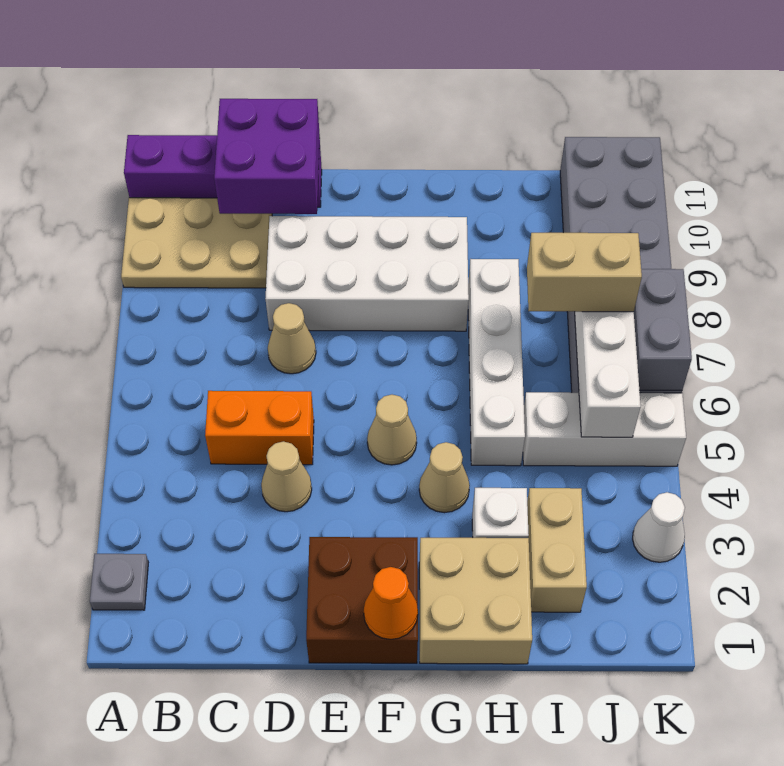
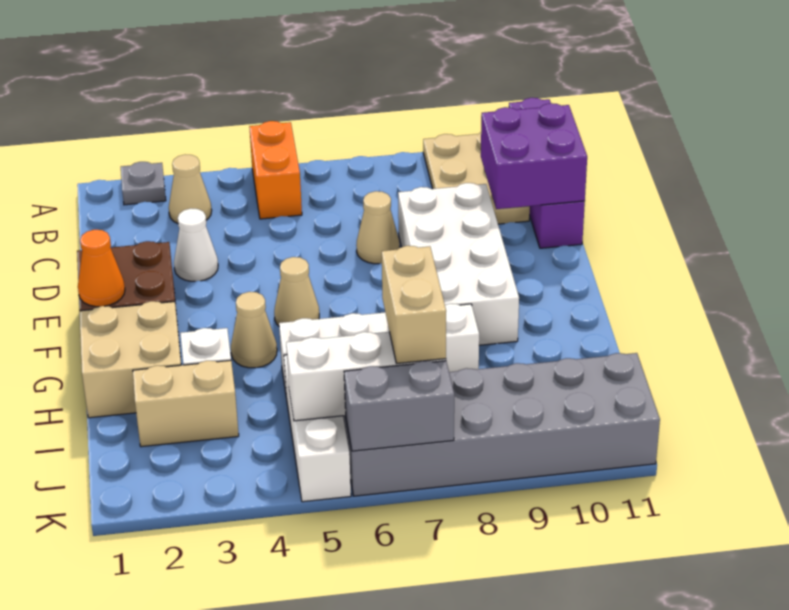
orange brick C5:D5 level 1 -> orange brick A5:B5 level 1
tan cone D4 level 1 -> tan cone B3 level 1
white cone K3 level 1 -> white cone D3 level 1

